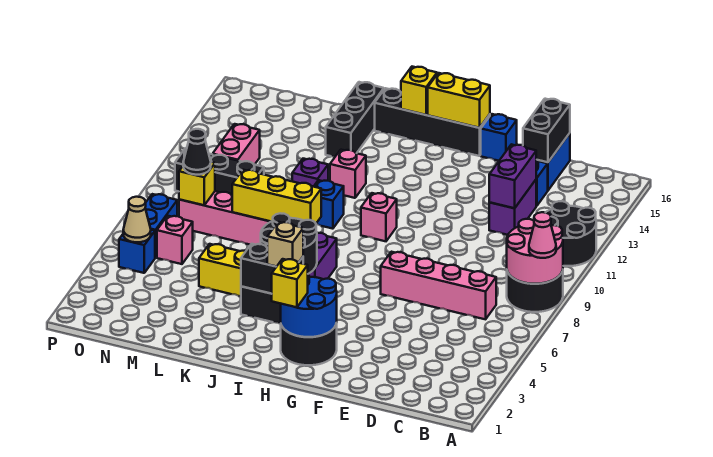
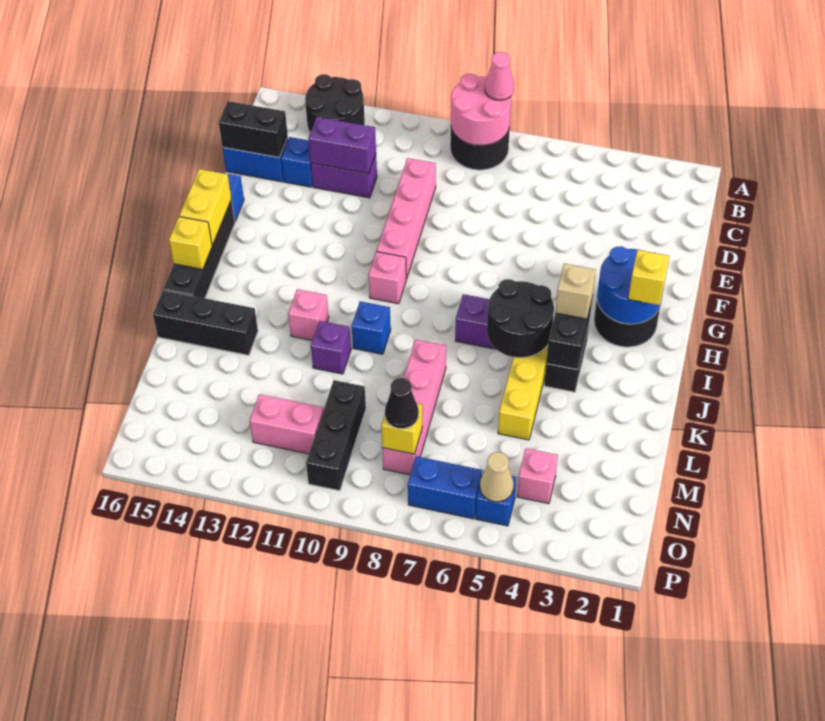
black round brick A11:B12 level 1 -> black round brick A13:B14 level 1
pink brick C7:F7 level 1 -> pink brick D10:G10 level 1
yellow brick J8:L8 level 2 -> none
pink brick N6 level 1 -> pink brick N4 level 1

